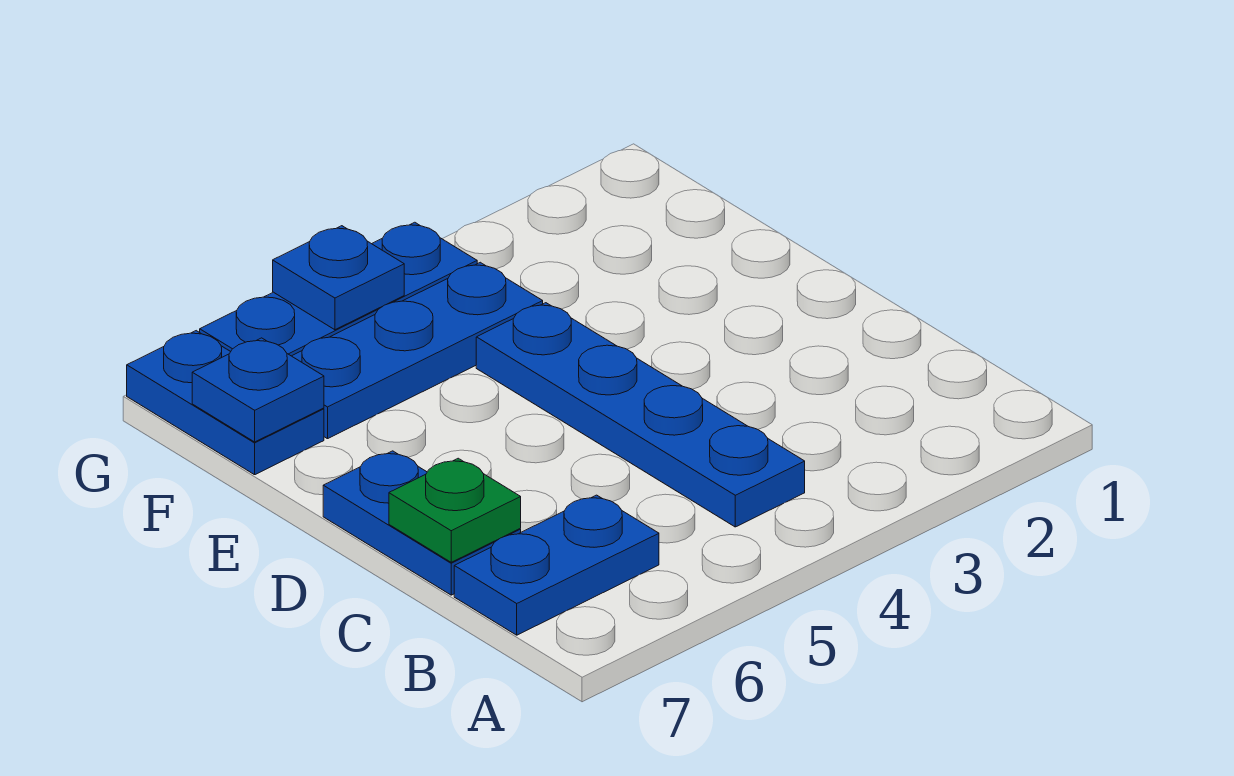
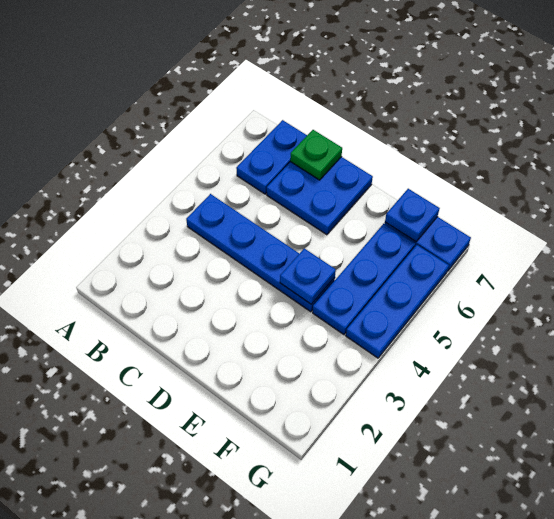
blue plate C7:D7 level 1 -> blue plate C6:D7 level 1
blue plate G5 level 2 -> blue plate E4 level 2

